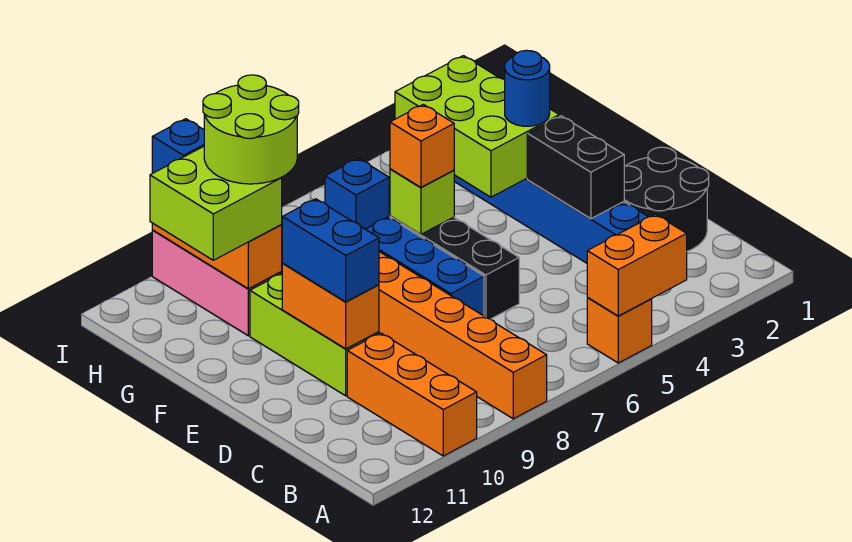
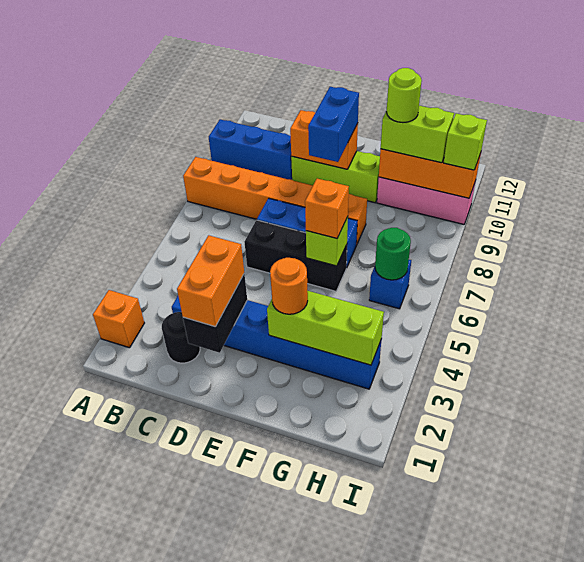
orange brick A4:A5 level 2 -> orange brick D2:D3 level 3
orange brick A5 level 1 -> orange brick A2 level 1
orange brick A10:C10 level 1 -> blue brick A10:C10 level 1
black round brick C1:D2 level 1 -> black round brick C2 level 1
black brick D3:E3 level 2 -> black brick D2:D3 level 2
blue brick D10:E10 level 3 -> blue brick E9:E10 level 3
lime brick F3:H4 level 2 -> lime brick F3:H3 level 2
blue round brick F3 level 3 -> orange round brick F3 level 3
lime round brick G9:H10 level 4 -> lime round brick G10 level 4
lime brick G10:H11 level 3 -> lime brick G10:H10 level 3
none -> green round brick H6 level 2
blue brick I10 level 3 -> lime brick I10 level 3

